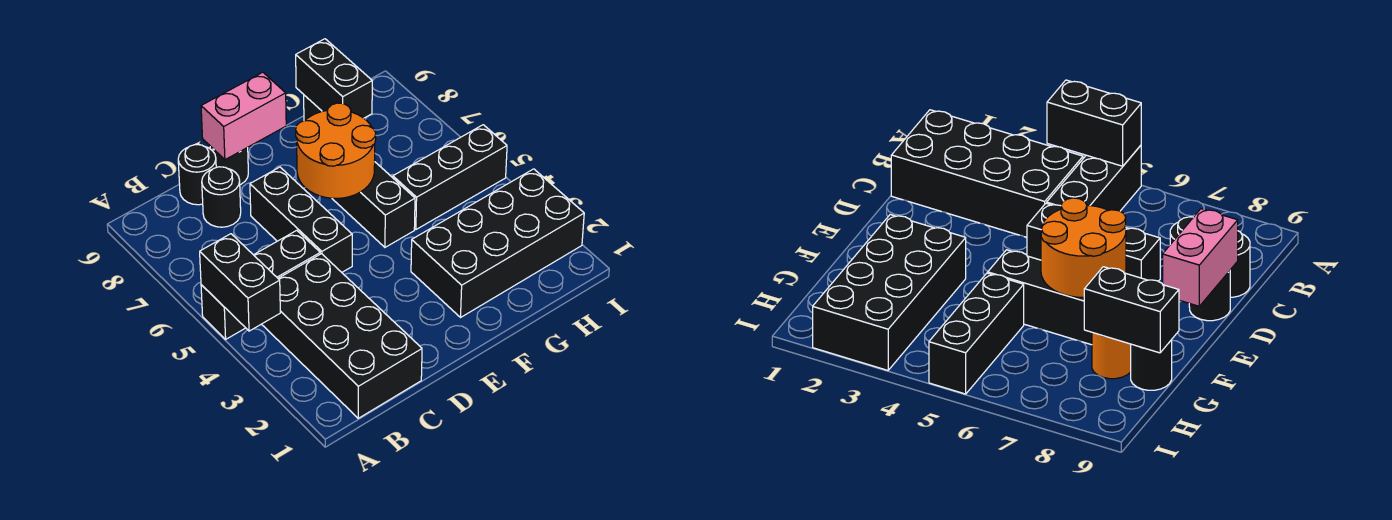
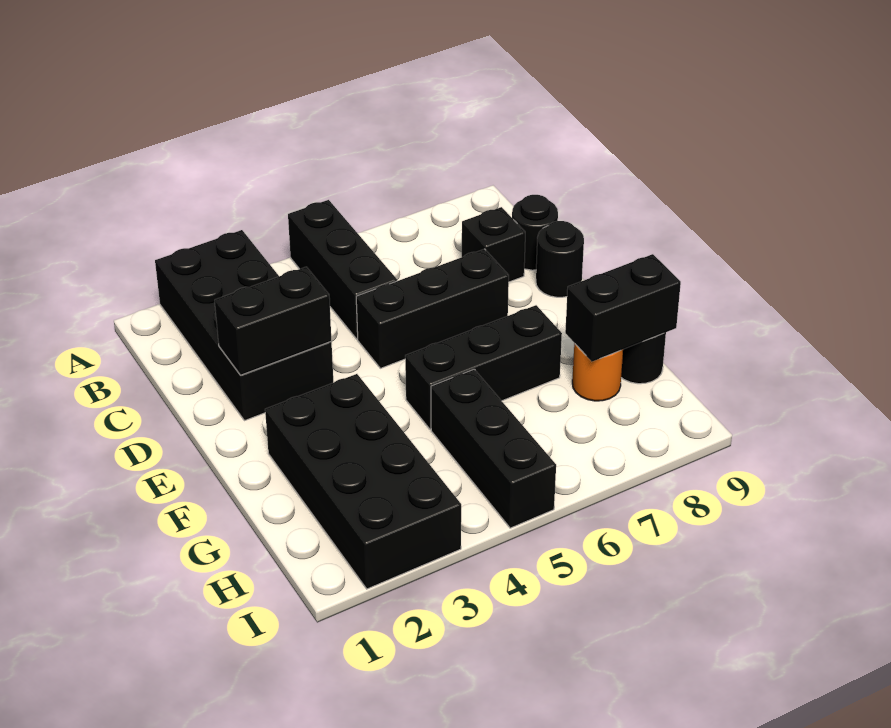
black brick A4:A5 level 2 -> black brick D2:D3 level 2
black brick B1:C4 level 1 -> black brick A2:D3 level 1
black round brick C8 level 1 -> black brick C8 level 1
pink brick D9:E9 level 2 -> none
orange round brick E6:F7 level 2 -> none

